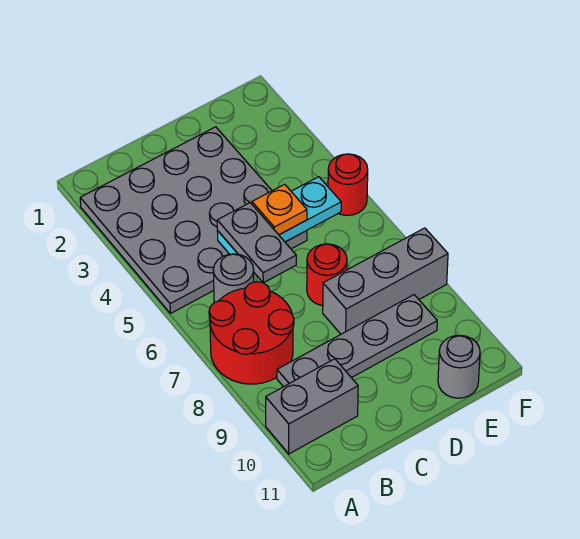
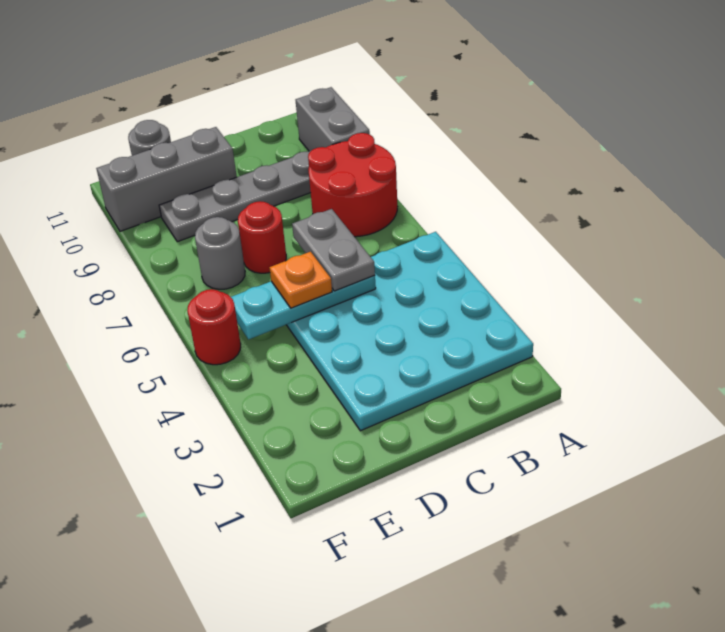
grey plate A2:D5 level 1 -> cyan plate A2:D5 level 1
grey brick A10:B10 level 1 -> grey brick A9:A10 level 1
grey round brick B6 level 1 -> grey round brick E7 level 1
grey brick D8:F8 level 1 -> grey brick D10:F10 level 1

